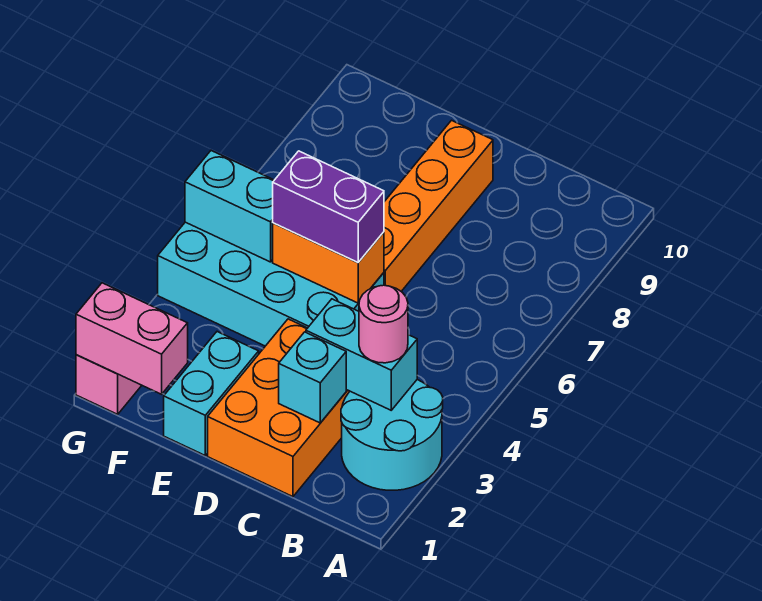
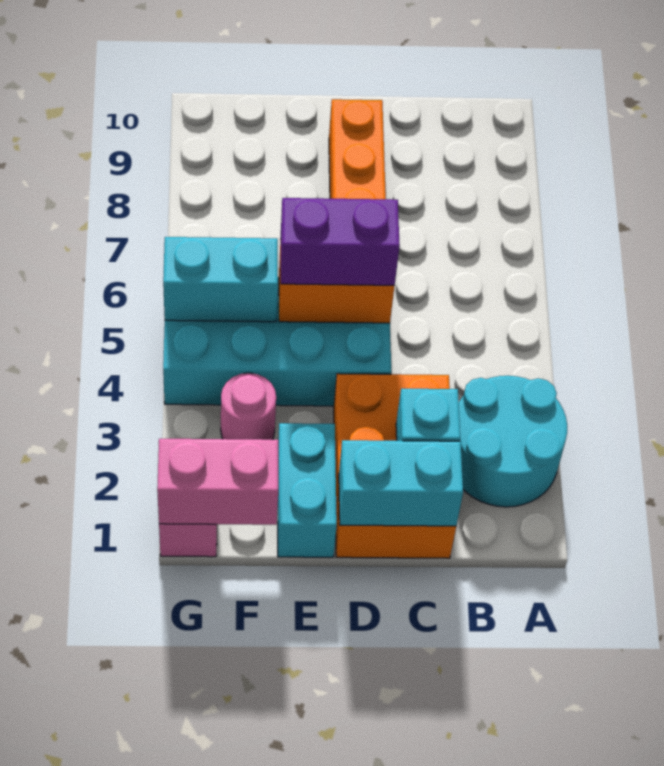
cyan brick B3:C3 level 2 -> cyan brick C1:D1 level 2
pink round brick B3 level 3 -> pink round brick F3 level 1

